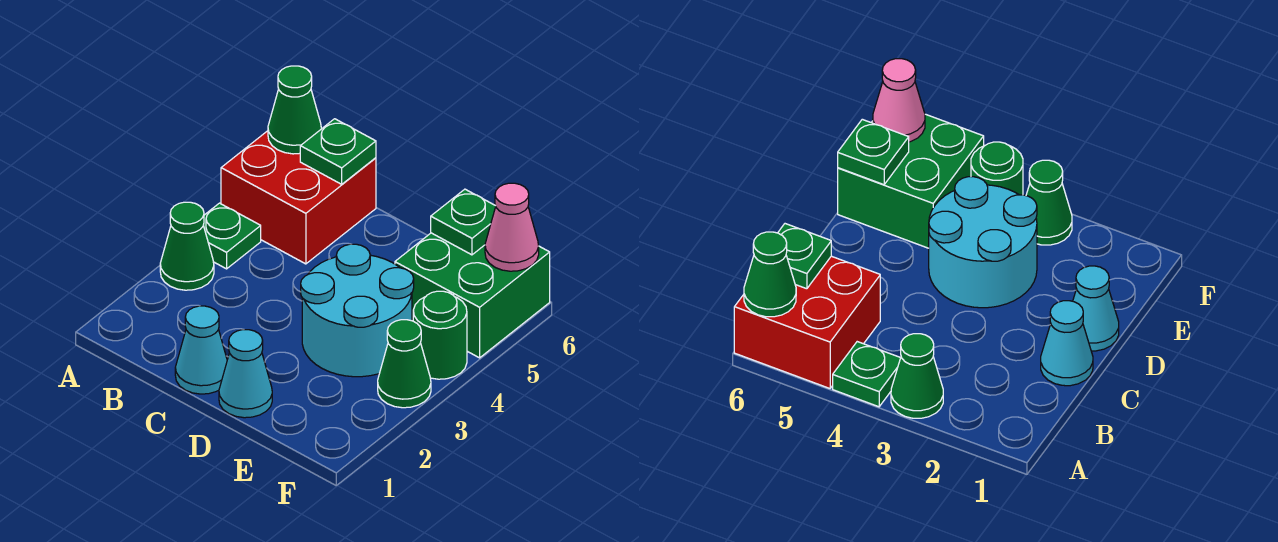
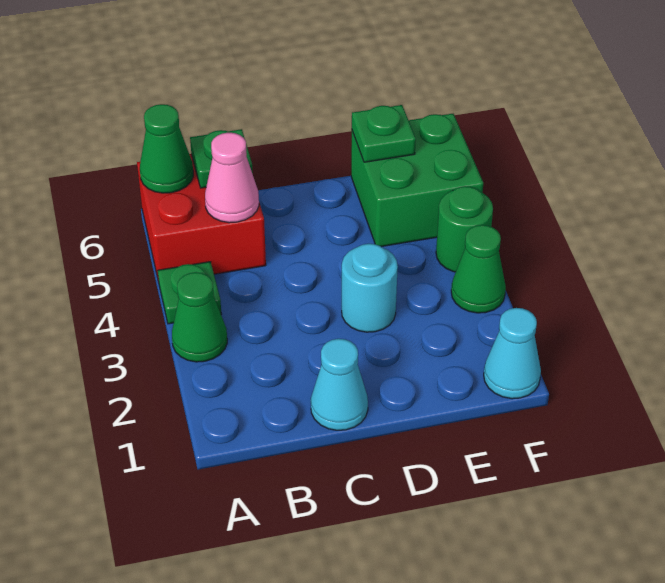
cyan cone D1 level 1 -> cyan cone F1 level 1
cyan round brick D3:E4 level 1 -> cyan round brick D3 level 1
pink cone F6 level 2 -> pink cone B5 level 2

